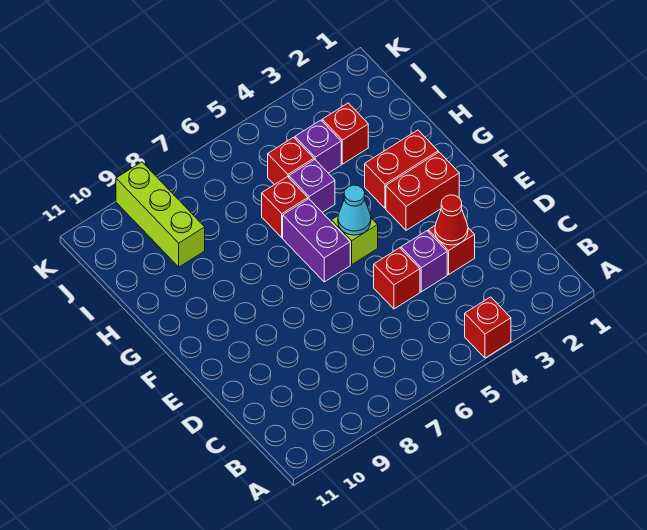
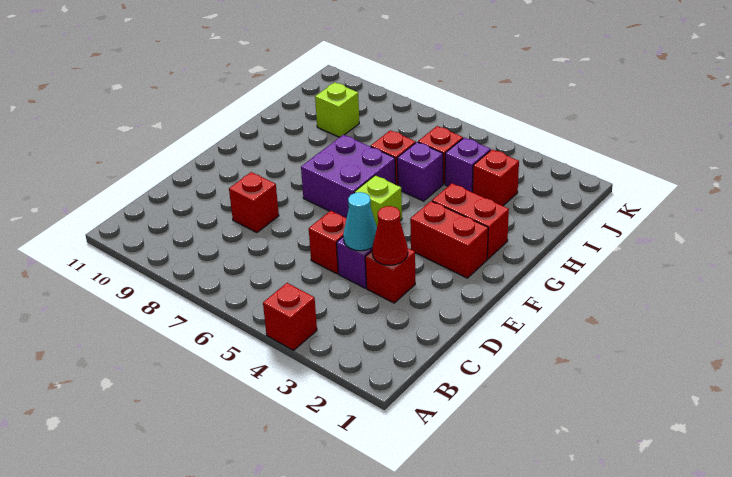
none -> red brick D8 level 1
cyan cone F5 level 2 -> cyan cone D4 level 2
purple brick F6:G6 level 1 -> purple brick F6:G7 level 1
lime brick I9:K9 level 1 -> lime brick I9 level 1

